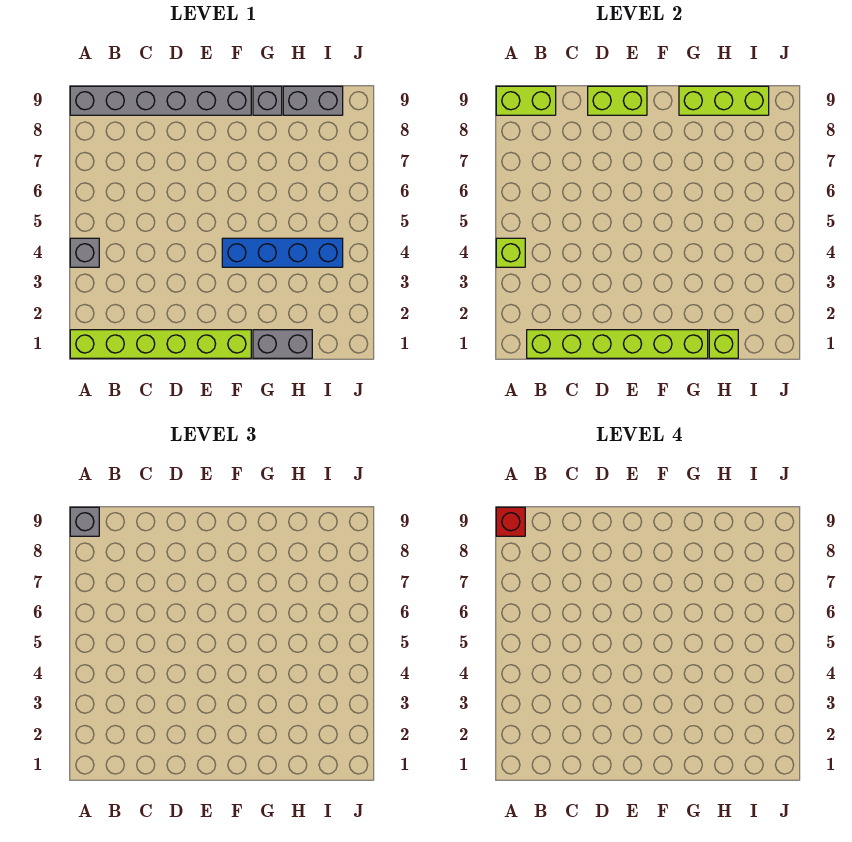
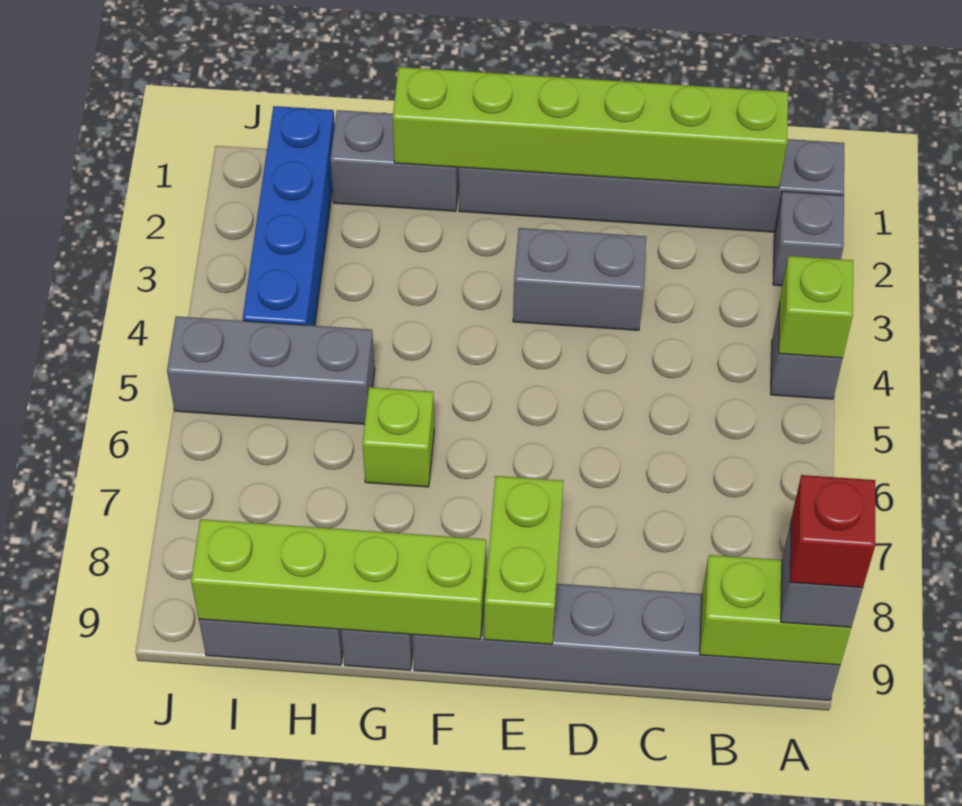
lime brick A1:F1 level 1 -> grey brick A1:F1 level 1
none -> grey brick A2 level 1
none -> grey brick D3:E3 level 1
lime brick D9:E9 level 2 -> lime brick E8:E9 level 2
blue brick F4:I4 level 1 -> blue brick I1:I4 level 1
lime brick G9:I9 level 2 -> lime brick F9:I9 level 2
lime brick H1 level 2 -> lime brick G6 level 1
none -> grey brick H5:J5 level 1

